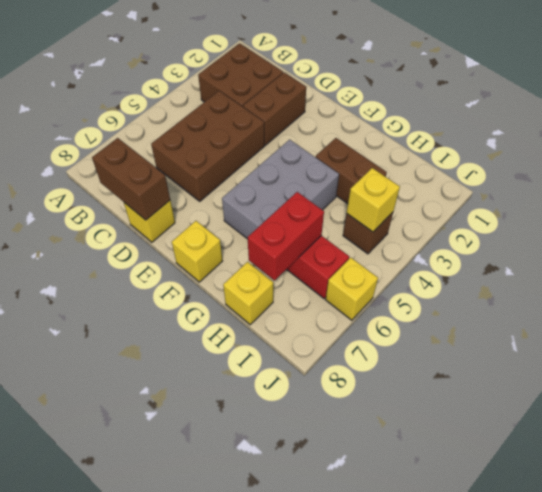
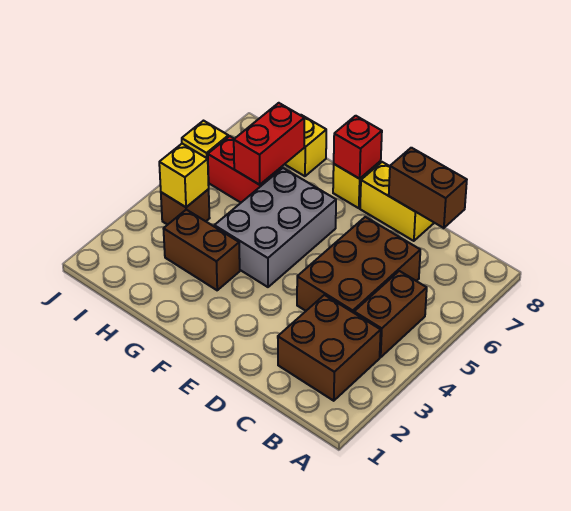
brown brick D2:D3 level 1 -> brown brick B4:B5 level 1
yellow brick D8 level 1 -> yellow brick D8:E8 level 1
none -> red brick F8 level 2

